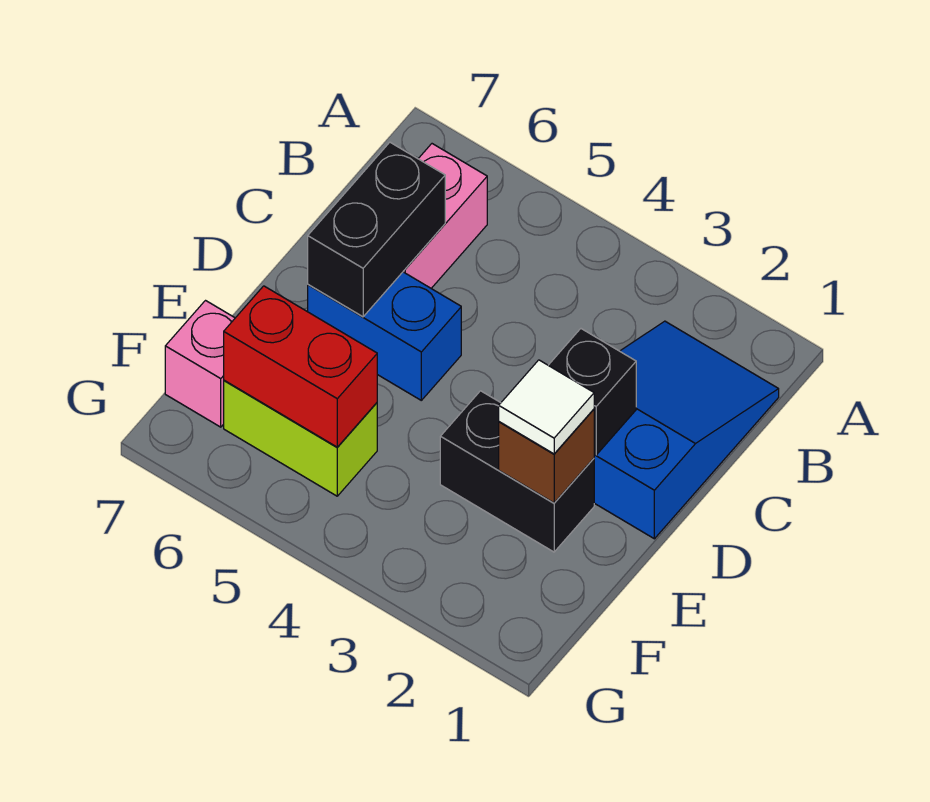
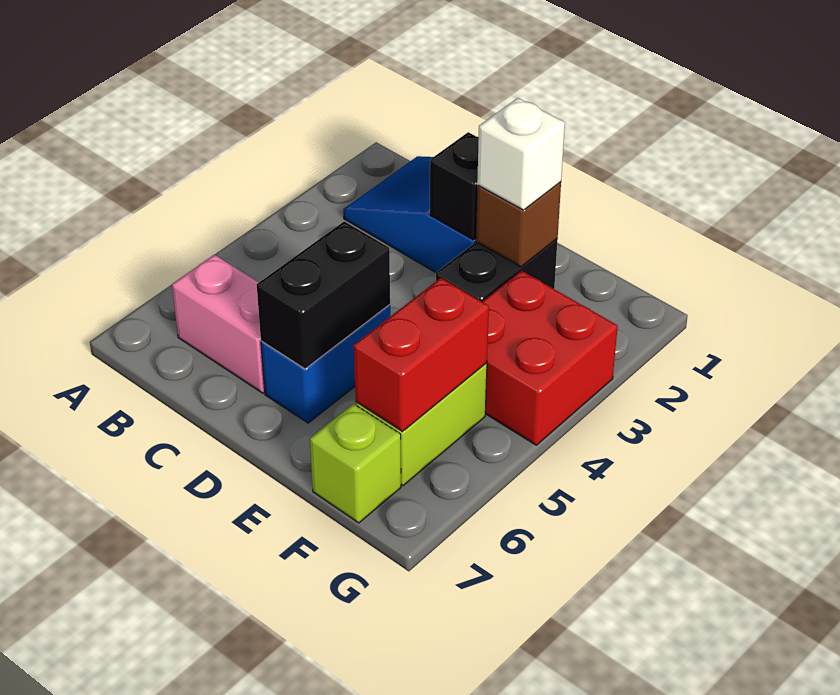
black brick C6:D6 level 2 -> black brick D5:D6 level 2
white tile E2 level 3 -> white brick E2 level 3
none -> red brick F3:G4 level 1
pink brick F7 level 1 -> lime brick F7 level 1

